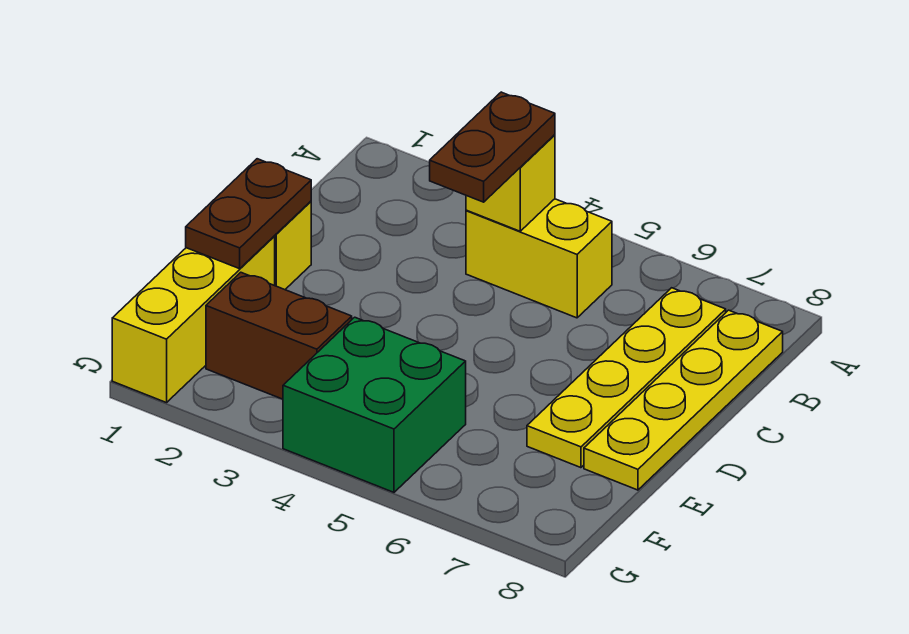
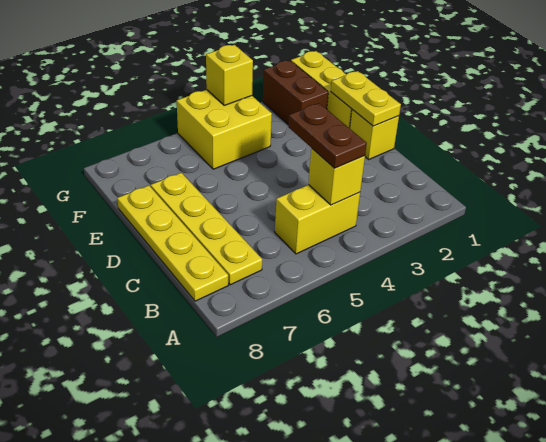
brown plate D1:E1 level 2 -> yellow plate D1:E1 level 2
brown brick F2:F3 level 1 -> brown brick F2:G2 level 1
green brick F4:G5 level 1 -> yellow brick F4:G5 level 1
none -> yellow brick G4 level 2

